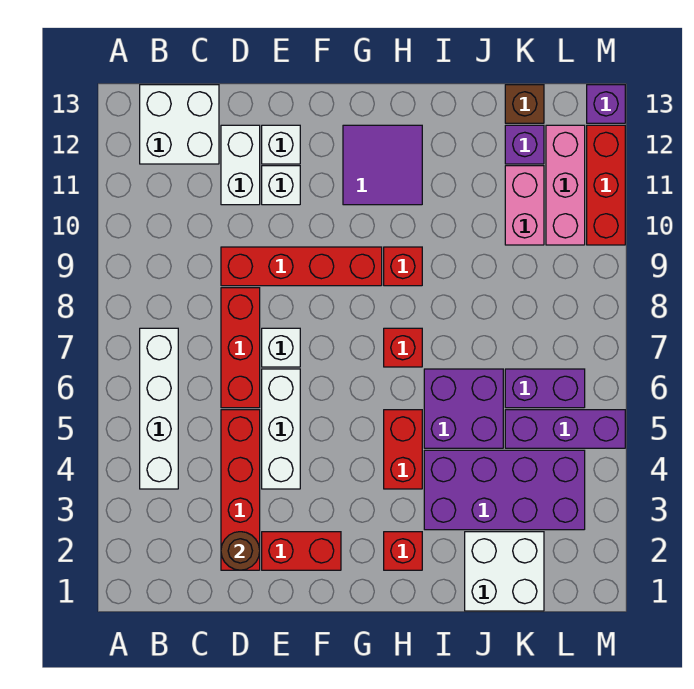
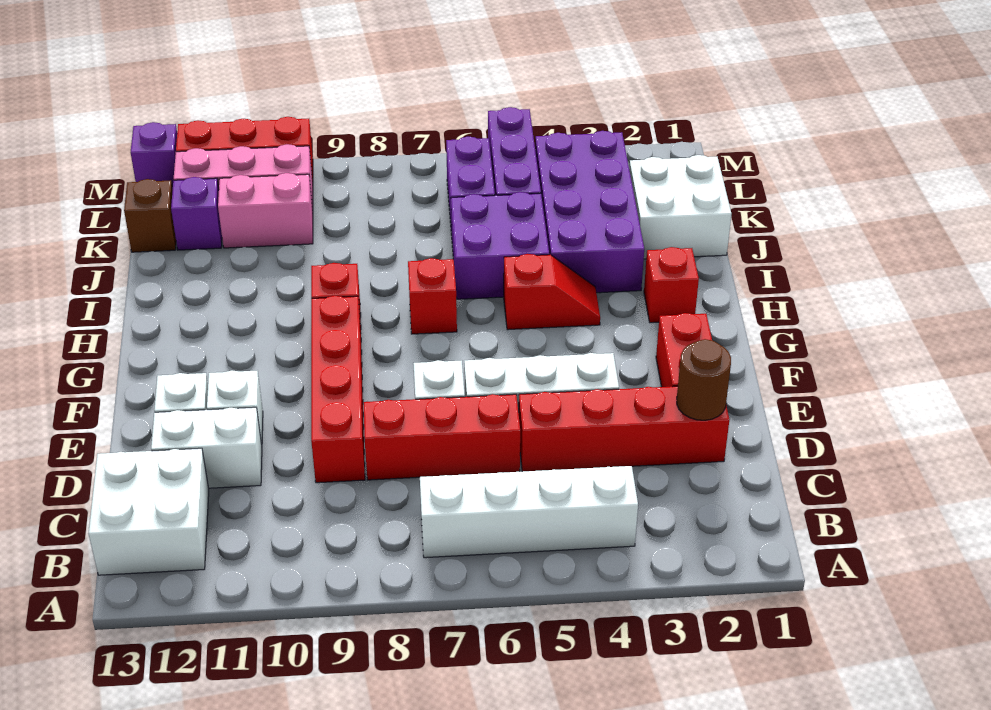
purple tile G11:H12 level 1 -> none
red brick H4:H5 level 1 -> red slope H4:H5 level 1 top 5

